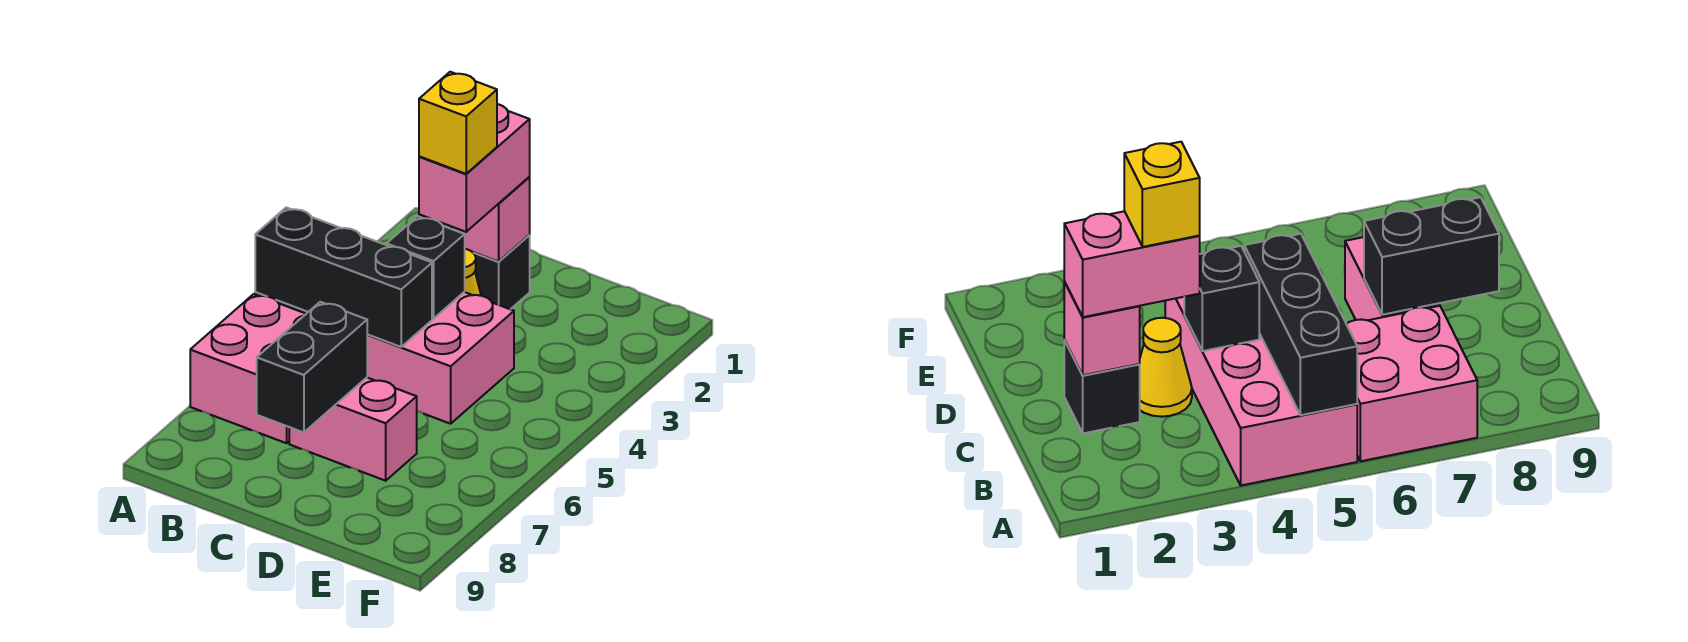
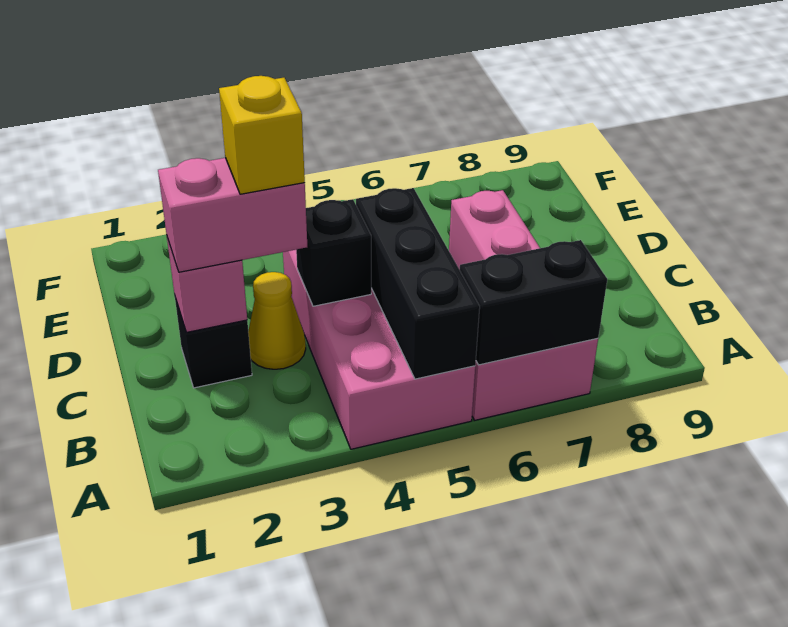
black brick C7:C8 level 2 -> black brick A6:A7 level 2

